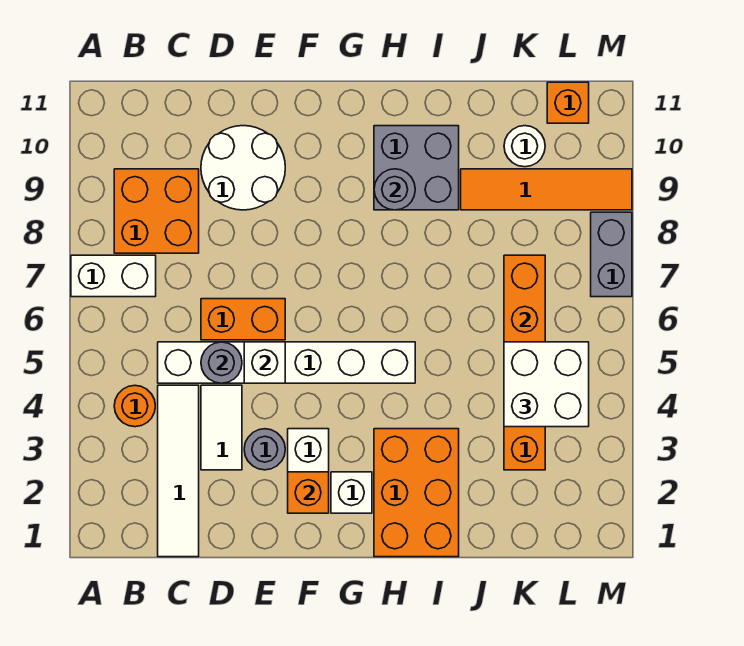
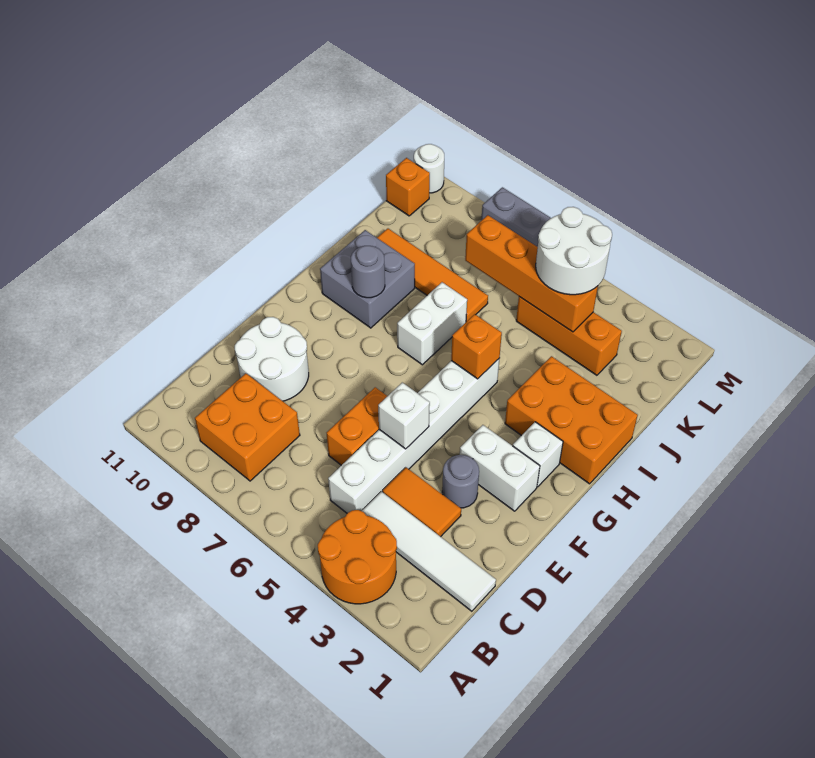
white brick A7:B7 level 1 -> white brick H7:I7 level 1
orange round brick B4 level 1 -> orange round brick A3:B4 level 1
white tile D3:D4 level 1 -> orange tile D3:D4 level 1
grey round brick D5 level 2 -> none
orange brick F2 level 2 -> orange brick H5 level 2
orange tile J9:M9 level 1 -> orange tile J7:J10 level 1
white brick K4:L5 level 3 -> white round brick K4:L5 level 3
white round brick K10 level 1 -> white round brick M11 level 1

